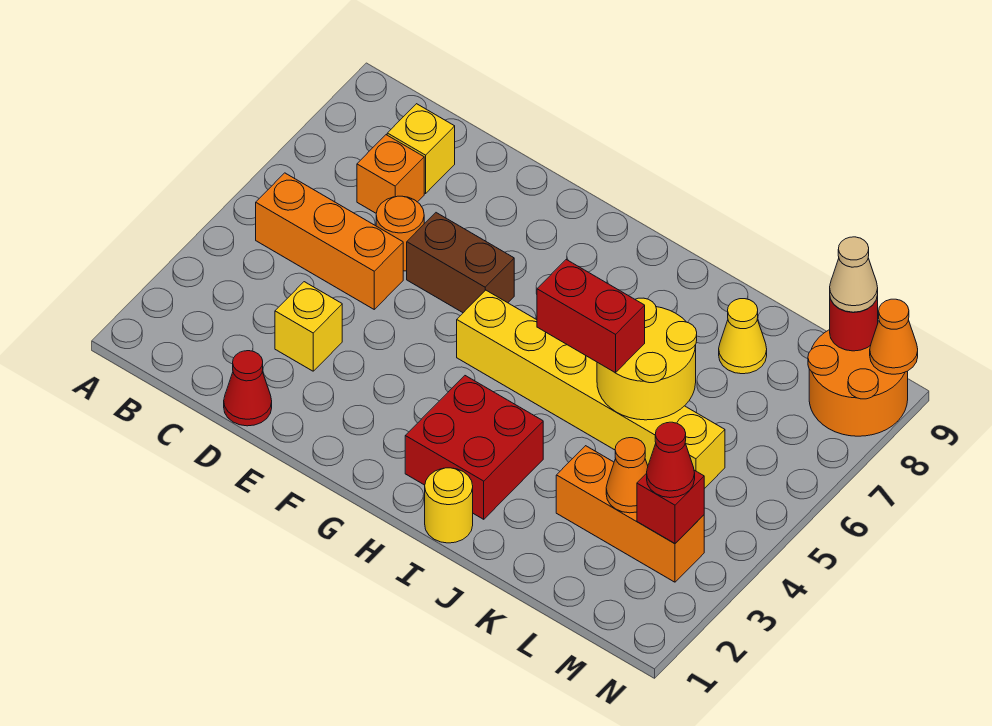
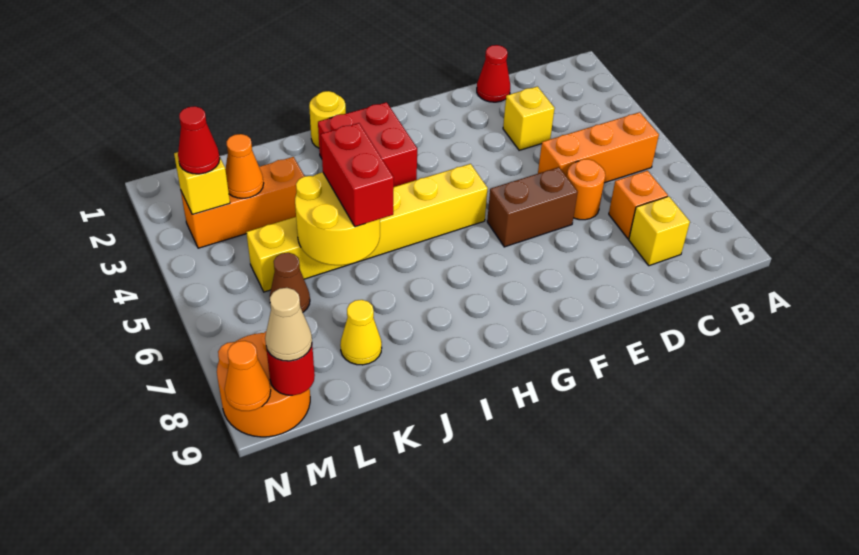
red brick I5:J5 level 3 -> red brick J5:J6 level 3
none -> brown cone L6 level 1
red brick M3 level 2 -> yellow brick M3 level 2

